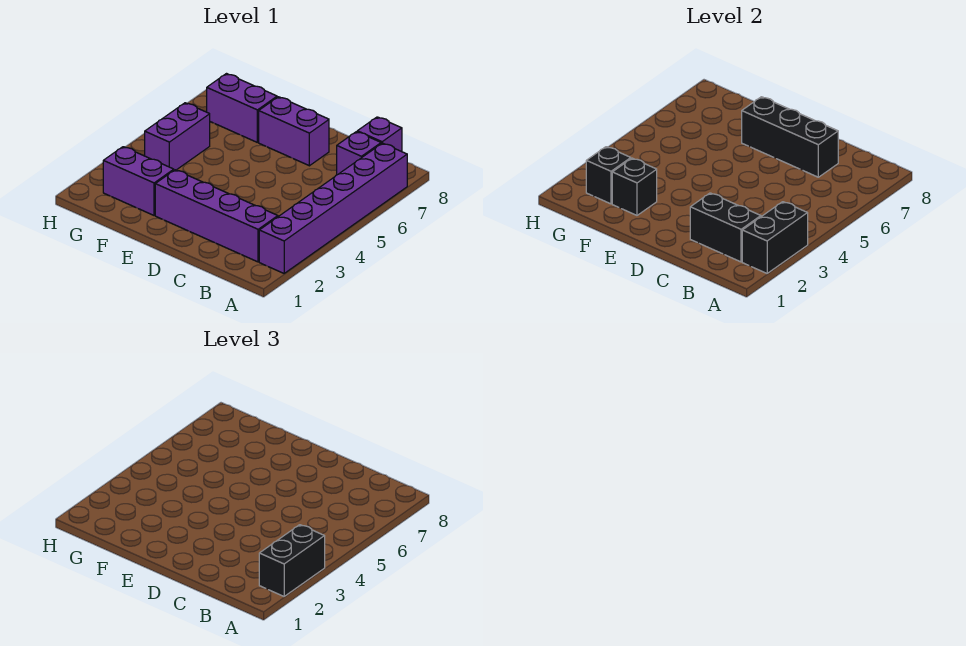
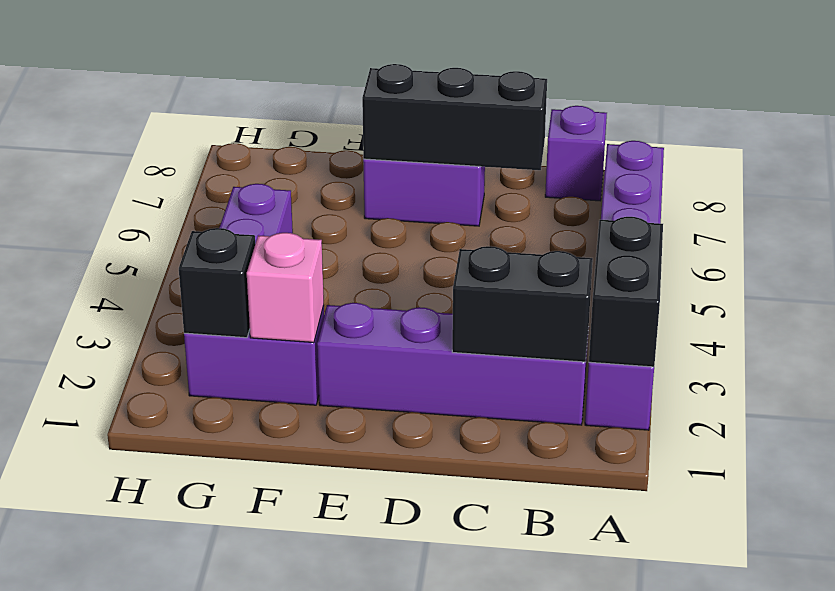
black brick A2:A3 level 3 -> none
purple brick B7 level 1 -> none
black brick F2 level 2 -> pink brick F2 level 2
purple brick F7:G7 level 1 -> none

